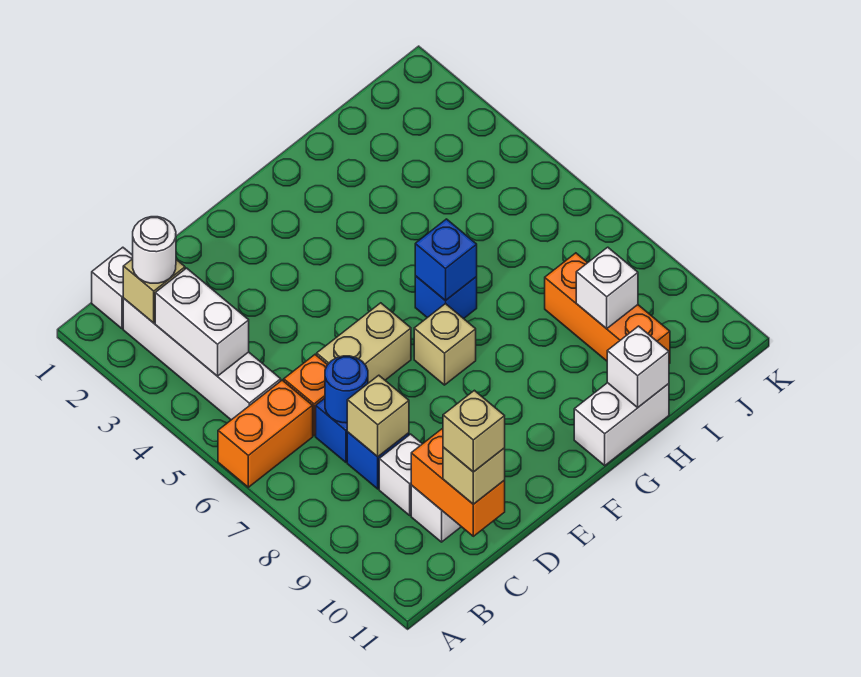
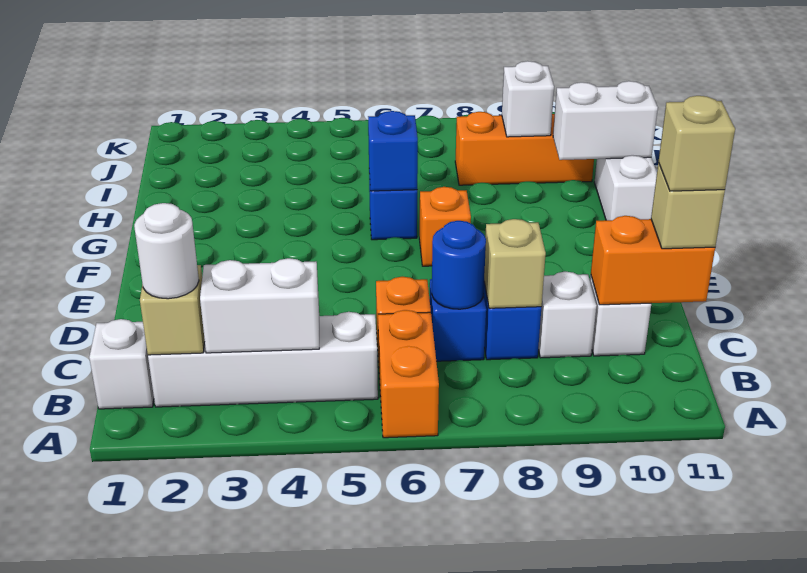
tan brick D6:E6 level 1 -> none
tan brick F7 level 1 -> orange brick F7 level 1
white brick H11 level 2 -> white brick H10:H11 level 2

